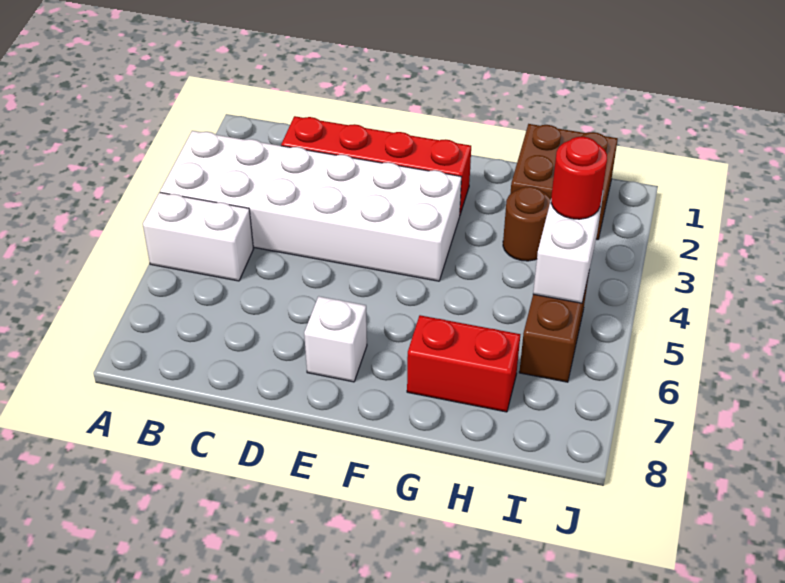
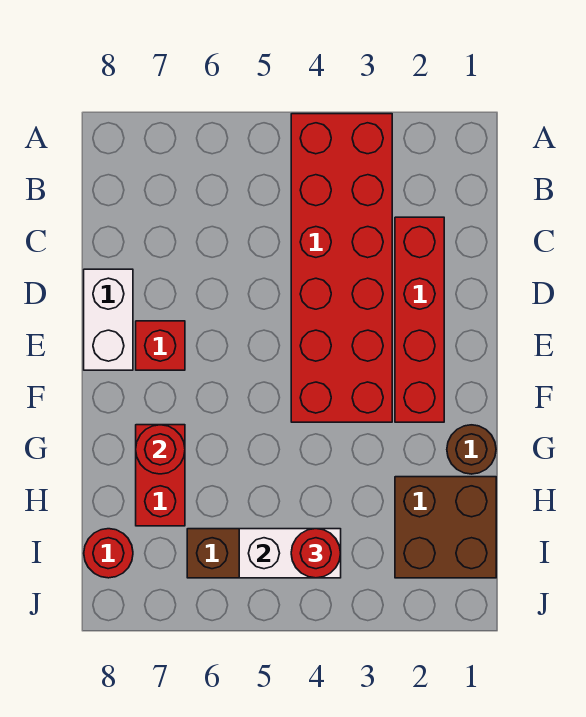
white brick A3:F4 level 1 -> red brick A3:F4 level 1
white brick A5:B5 level 1 -> white brick D8:E8 level 1
white brick E7 level 1 -> red brick E7 level 1
none -> red round brick G7 level 2
brown round brick H3 level 1 -> brown round brick G1 level 1
none -> red round brick I8 level 1

